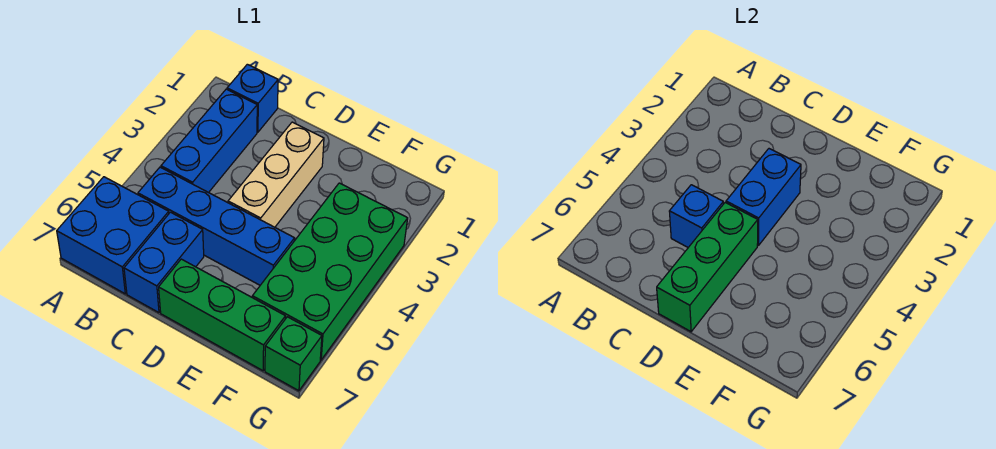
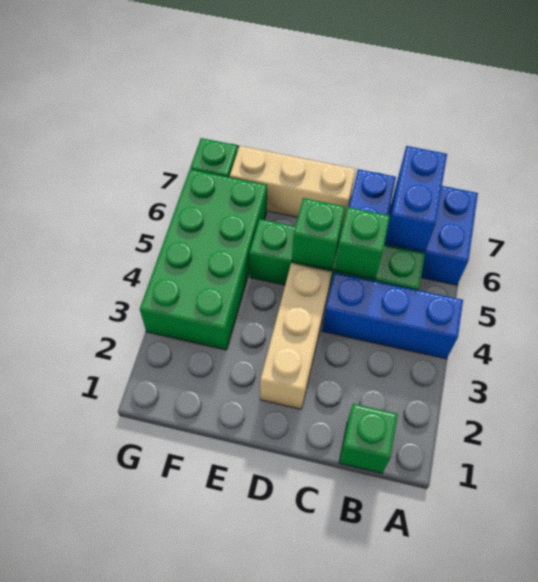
blue brick B1 level 1 -> green brick B1 level 1
blue brick B2:B4 level 1 -> blue brick A4:C4 level 1
blue brick B5:E5 level 1 -> green brick B5:E5 level 1
blue brick C5 level 2 -> green brick C5 level 2
blue brick D3:D4 level 2 -> blue brick B6:B7 level 2
green brick D5:D7 level 2 -> green brick D5 level 2
green brick D7:F7 level 1 -> tan brick D7:F7 level 1

